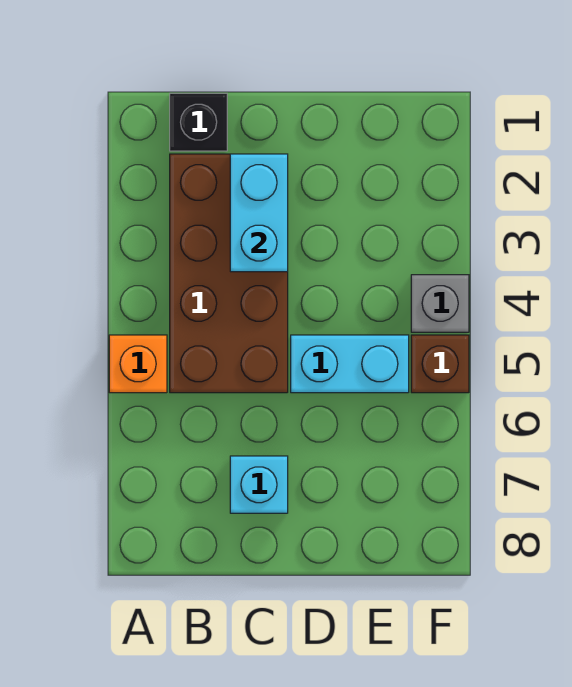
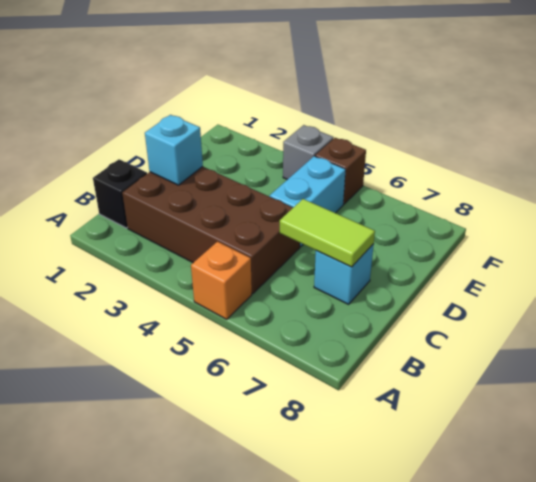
cyan brick C2:C3 level 2 -> cyan brick C2 level 2
none -> lime tile C6:C7 level 2

